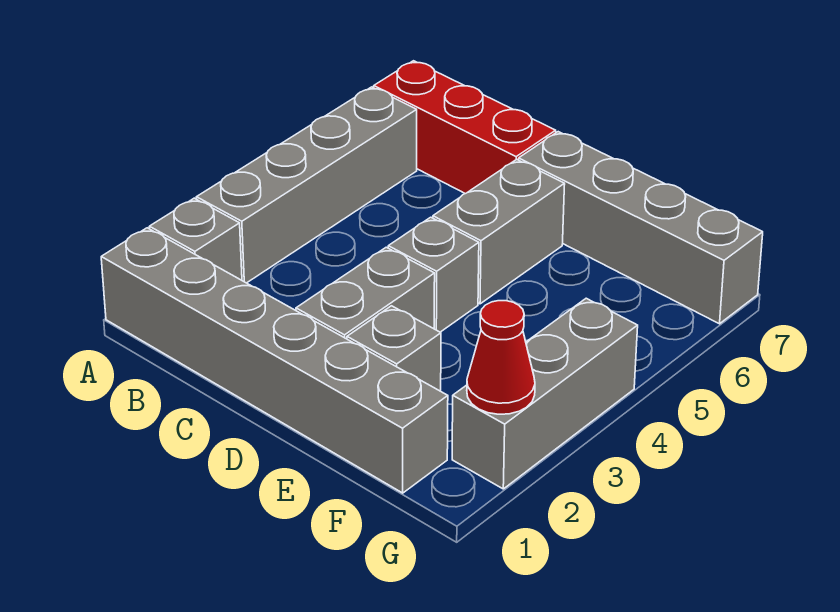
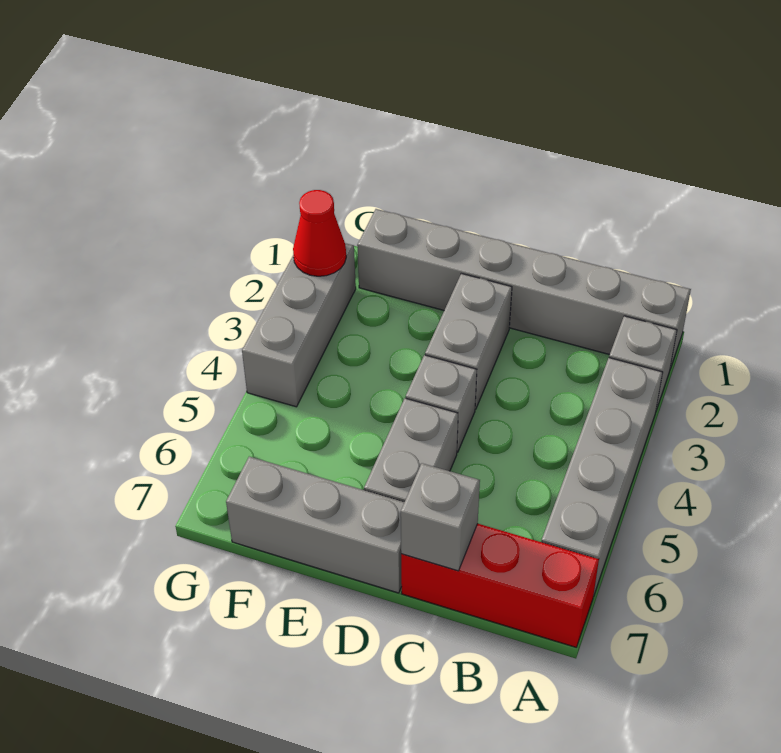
grey brick D7:G7 level 1 -> grey brick D7:F7 level 1
grey brick E2 level 1 -> grey brick C7 level 2

